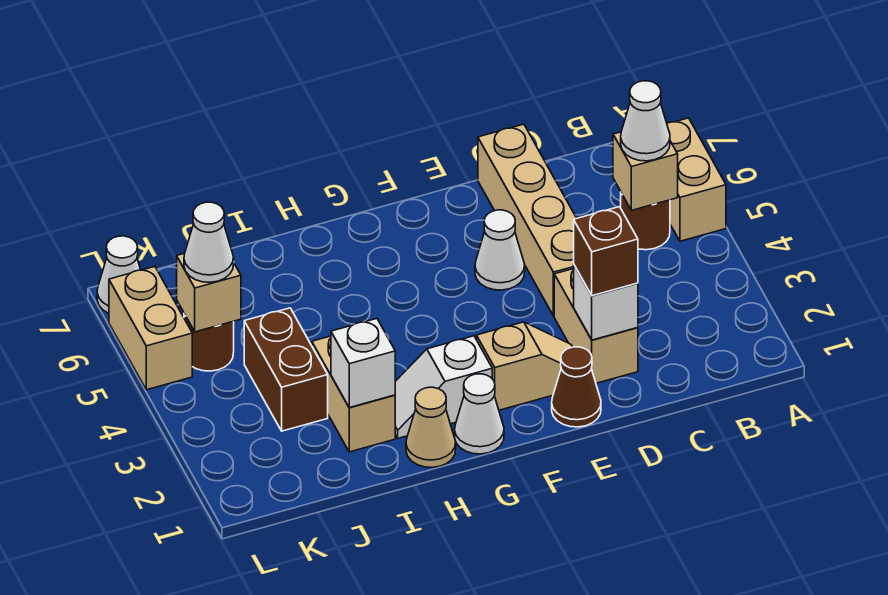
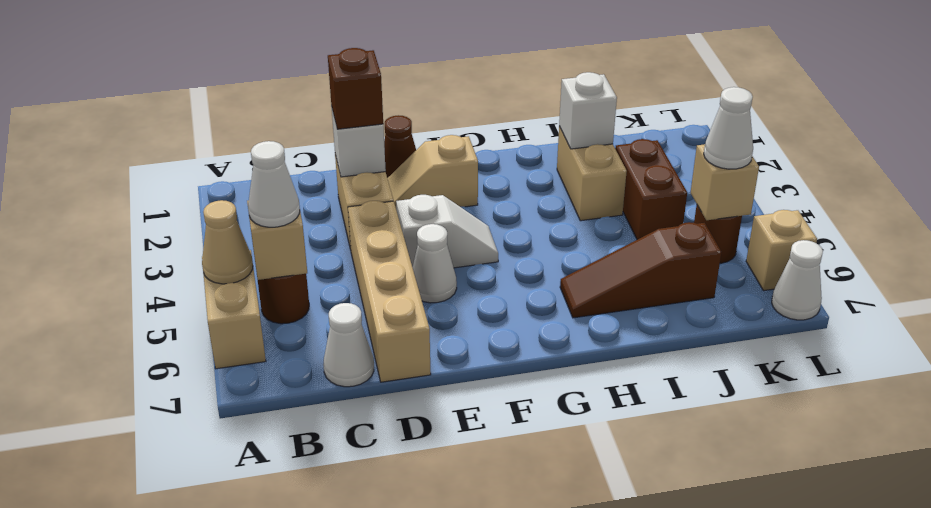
white cone G1 level 1 -> white cone C7 level 1
white slope G2:H2 level 1 top G -> white slope E4:F4 level 1 top E
tan cone H1 level 1 -> tan cone A5 level 2
none -> brown slope H6:J6 level 1 top J
tan brick L5:L6 level 1 -> tan brick L6 level 1

